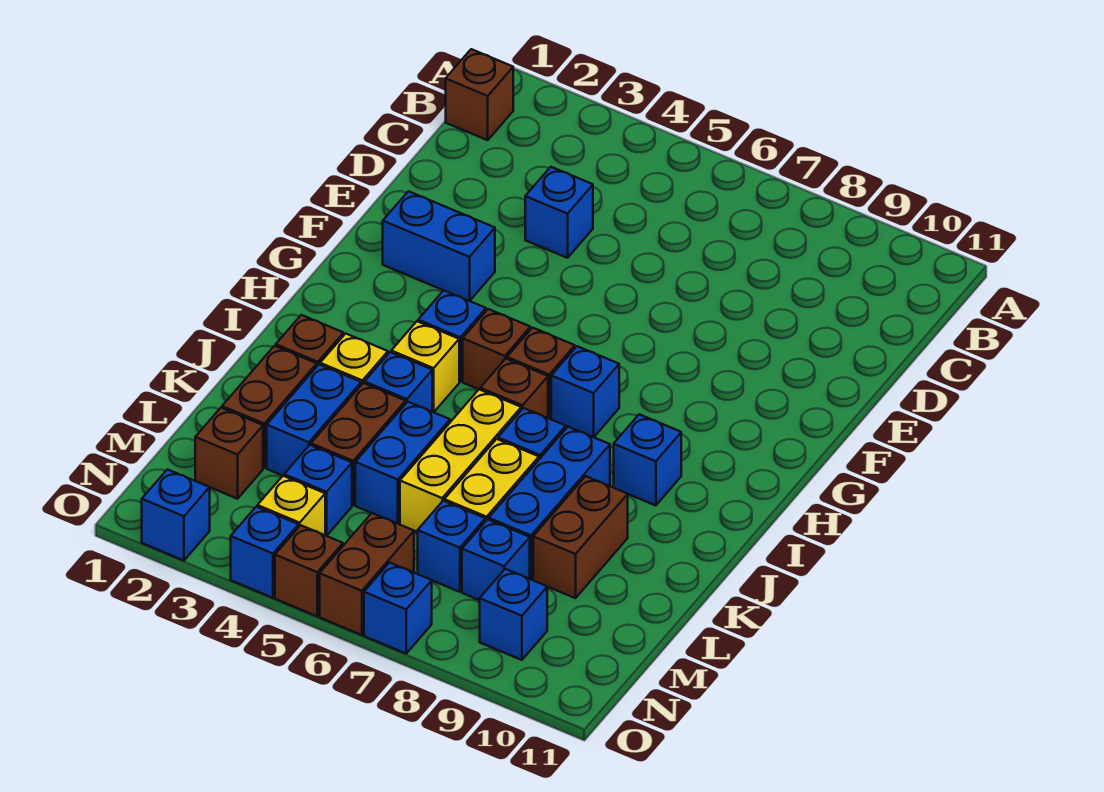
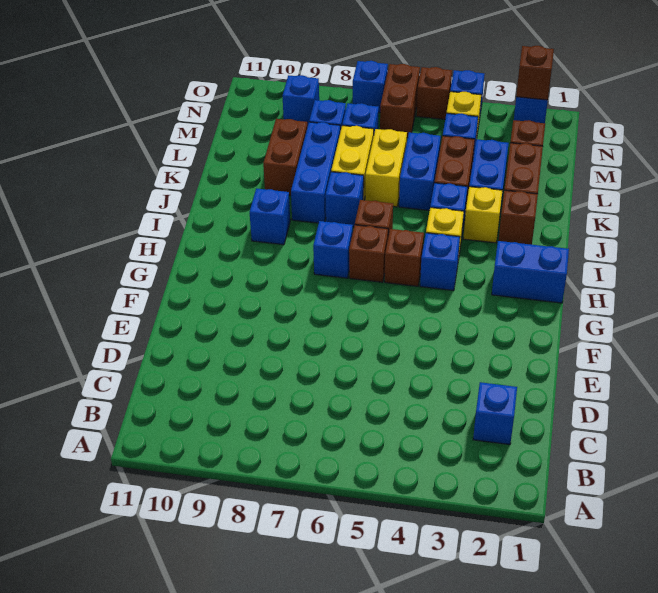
brown brick B1 level 1 -> brown brick O2 level 2
blue brick D4 level 1 -> blue brick C2 level 1
blue brick F2:F3 level 1 -> blue brick H1:H2 level 1
yellow brick J6:L6 level 1 -> yellow brick K6:L6 level 1

